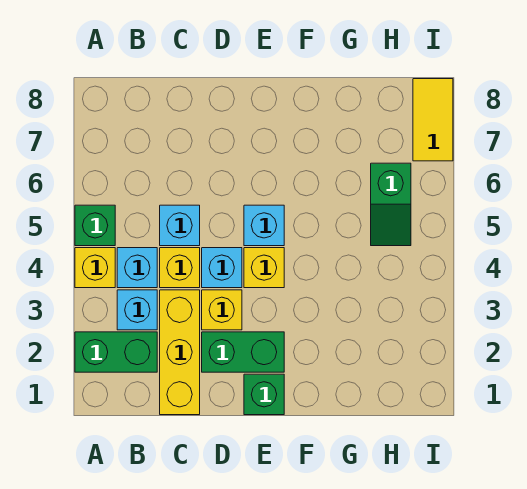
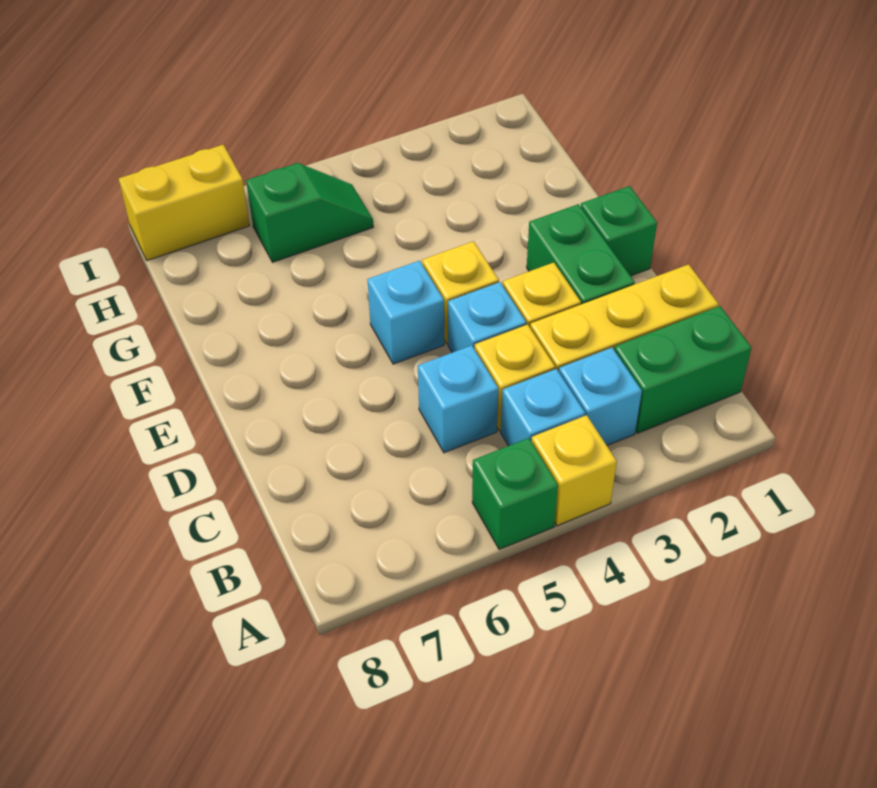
green brick A2:B2 level 1 -> green brick B1:B2 level 1
yellow tile I7:I8 level 1 -> yellow brick I7:I8 level 1

